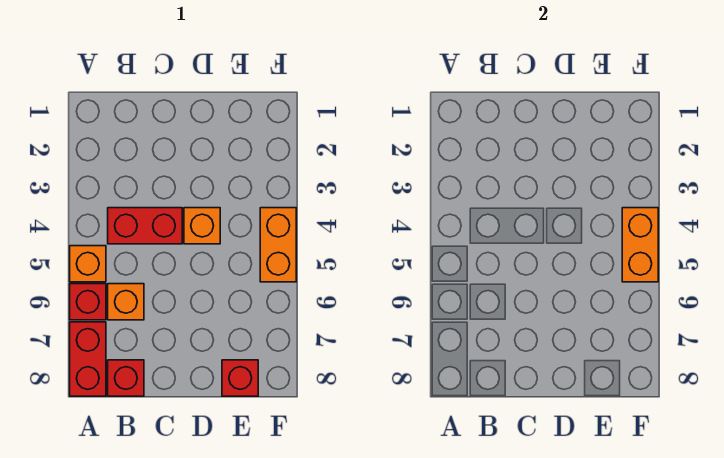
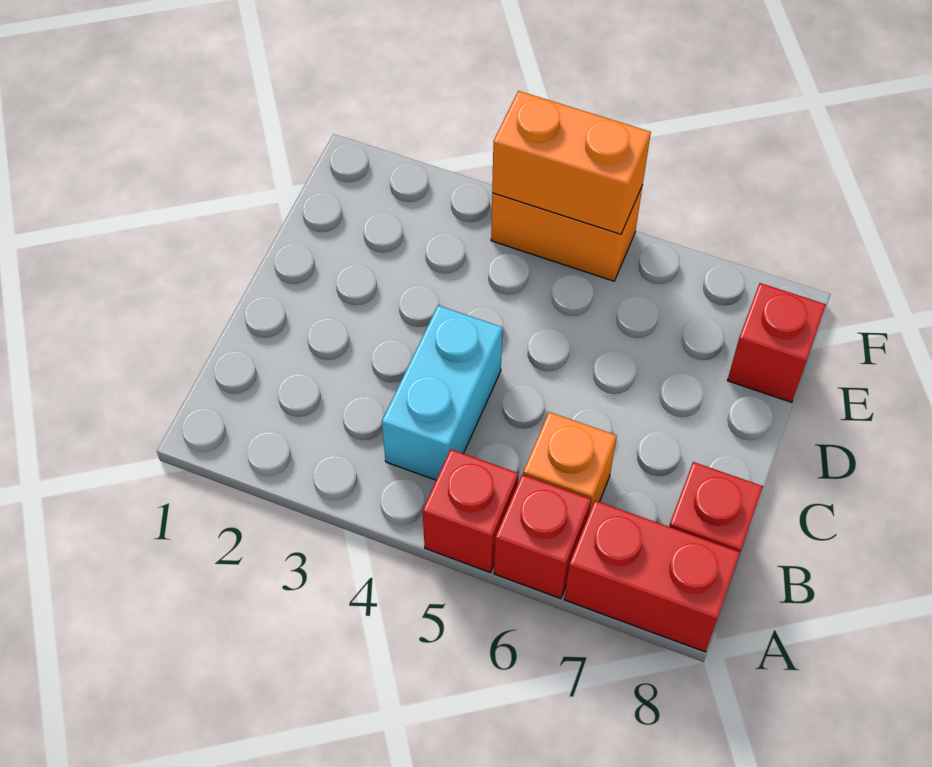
orange brick A5 level 1 -> red brick A5 level 1
red brick B4:C4 level 1 -> cyan brick B4:C4 level 1
orange brick D4 level 1 -> none

